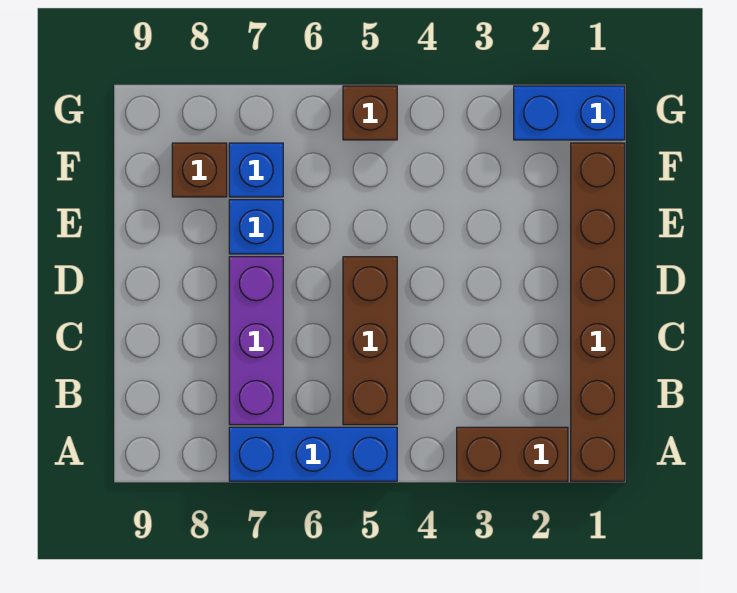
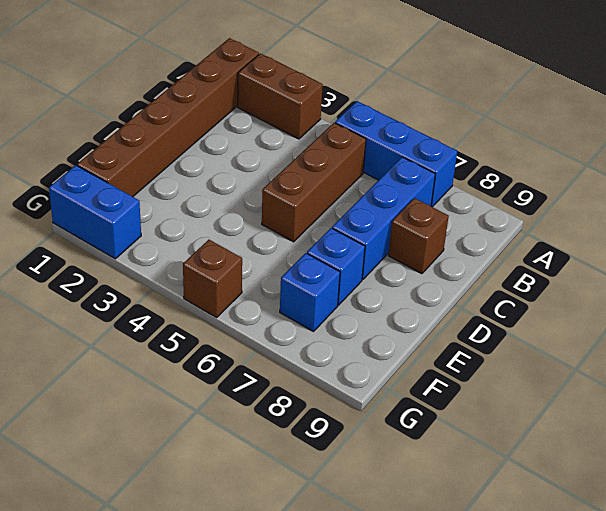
purple brick B7:D7 level 1 -> blue brick B7:D7 level 1
brown brick F8 level 1 -> brown brick C8 level 1

